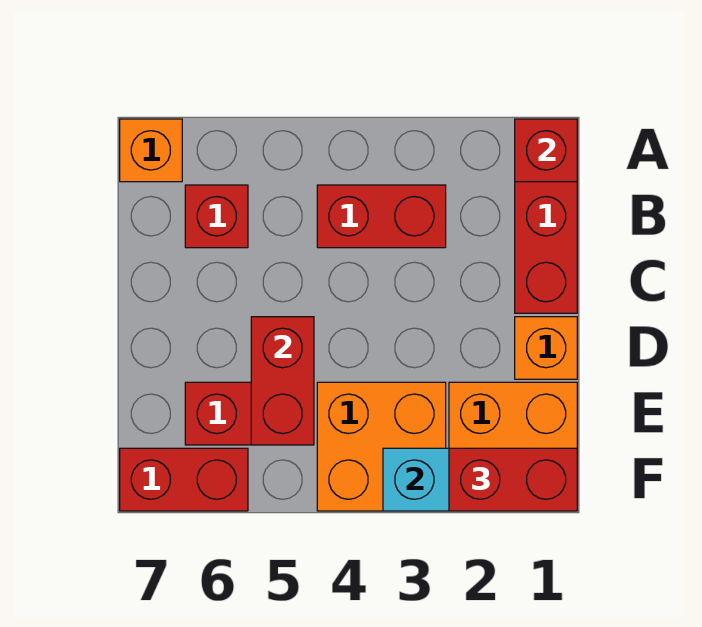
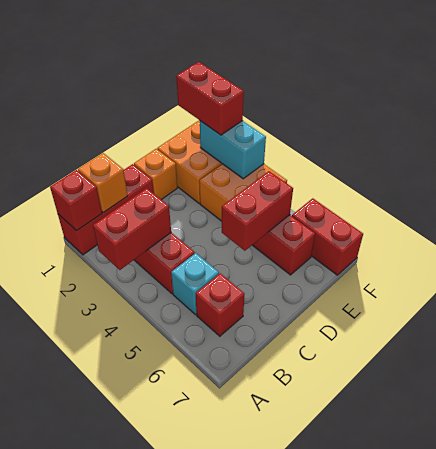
none -> red brick A3:B3 level 2
orange brick A7 level 1 -> orange brick B1 level 2
none -> cyan brick B5 level 1

